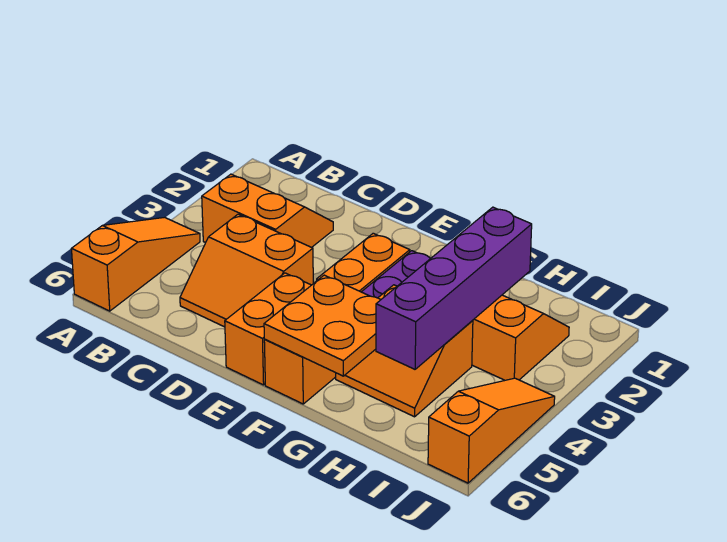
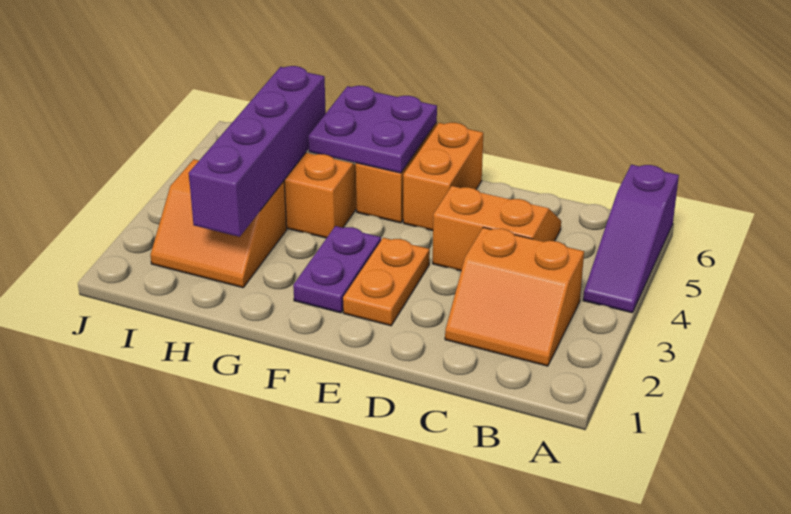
orange slope A4:A6 level 1 top 6 -> purple slope A4:A6 level 1 top 6
orange plate F5:G6 level 2 -> purple plate F5:G6 level 2
orange slope J4:J6 level 1 top 6 -> none

